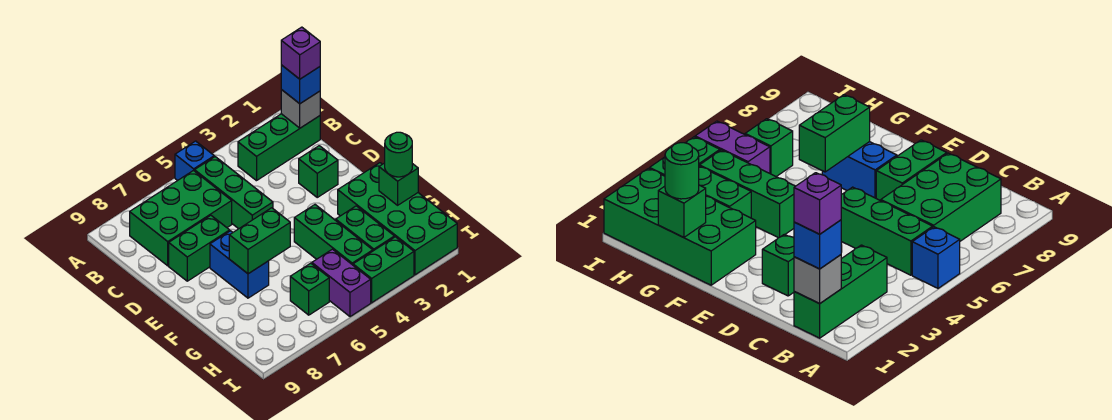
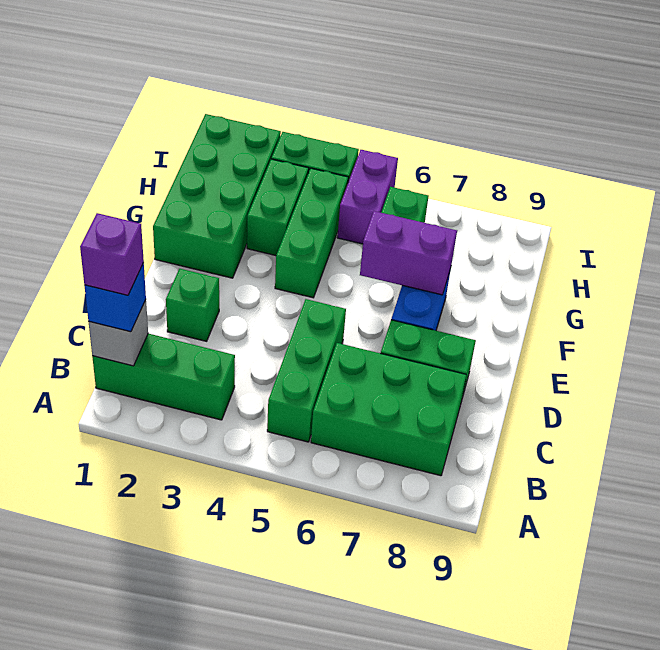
blue brick A5 level 1 -> none
green brick F6:F7 level 2 -> purple brick F6:F7 level 2
green brick G1 level 2 -> none
green round brick G1 level 3 -> none

